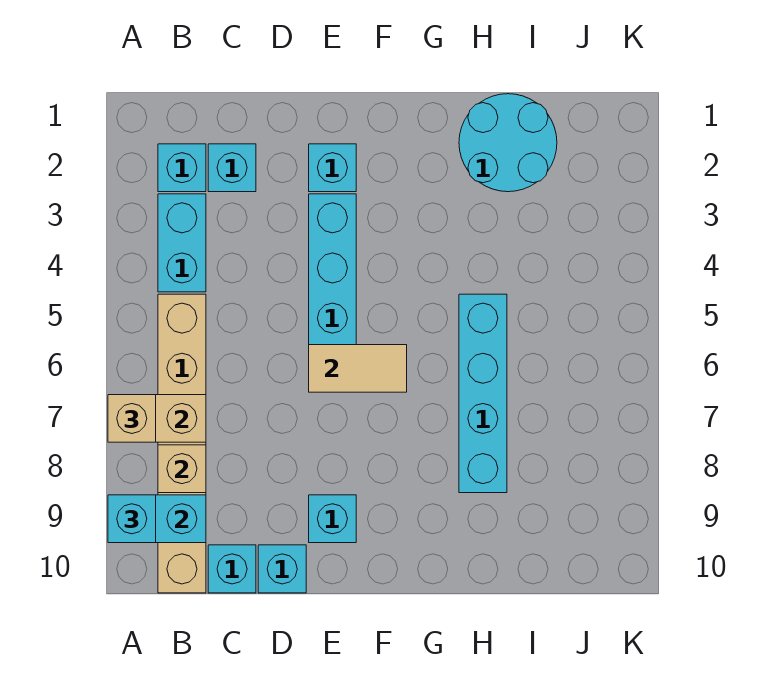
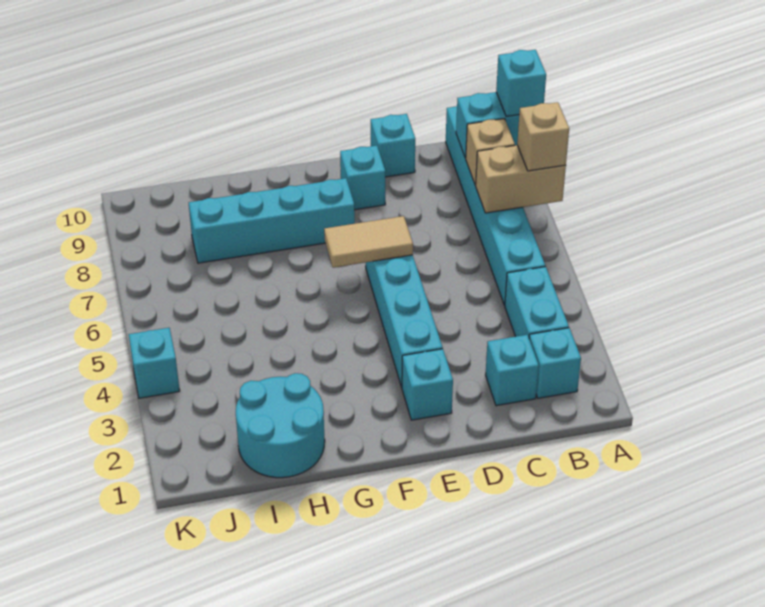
tan brick B5:B10 level 1 -> cyan brick B5:B10 level 1
cyan brick C10 level 1 -> cyan brick K4 level 1
cyan brick H5:H8 level 1 -> cyan brick F8:I8 level 1

